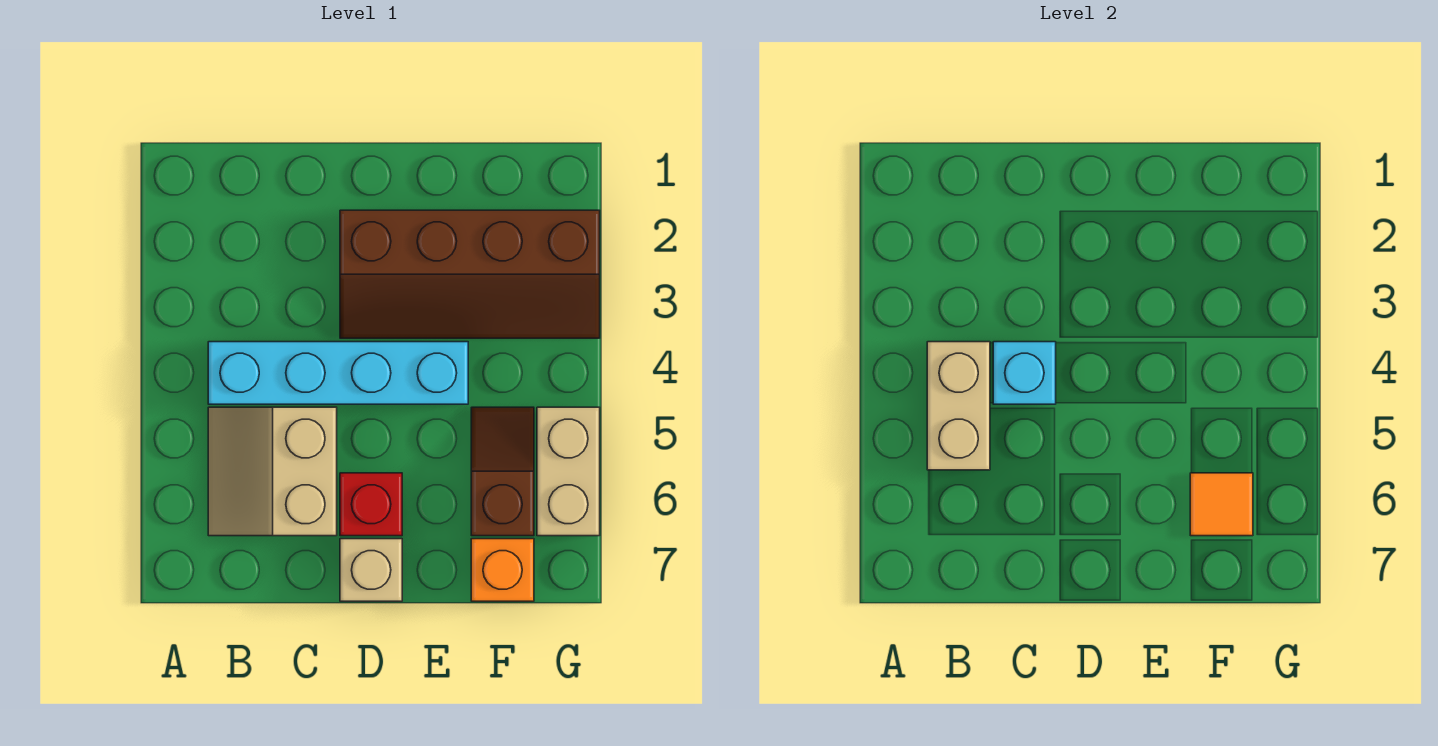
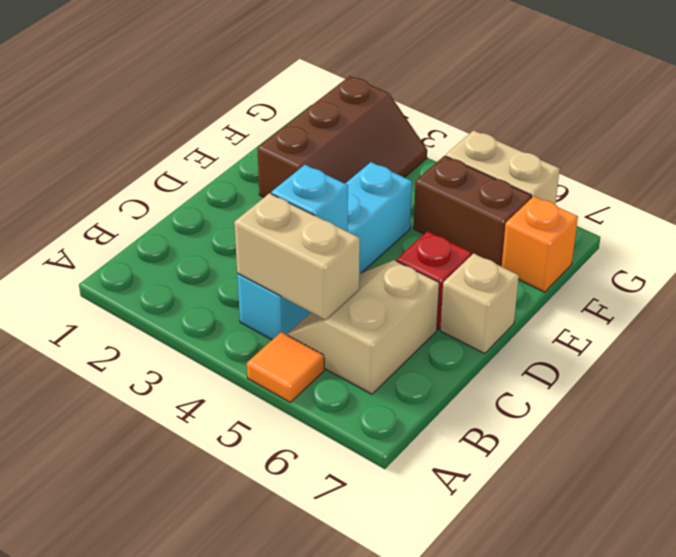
tan slope B5:C6 level 1 top C -> tan slope B5:C6 level 1 top 6
brown slope D2:G3 level 1 top 2 -> brown slope E2:G3 level 1 top 2
brown slope F5:F6 level 1 top 6 -> brown brick F5:F6 level 1
orange tile F6 level 2 -> orange tile A5 level 1

